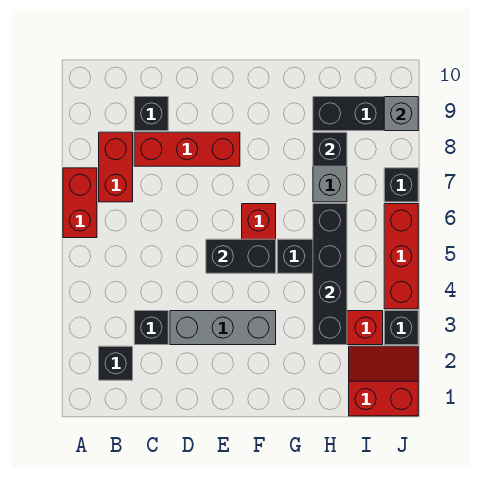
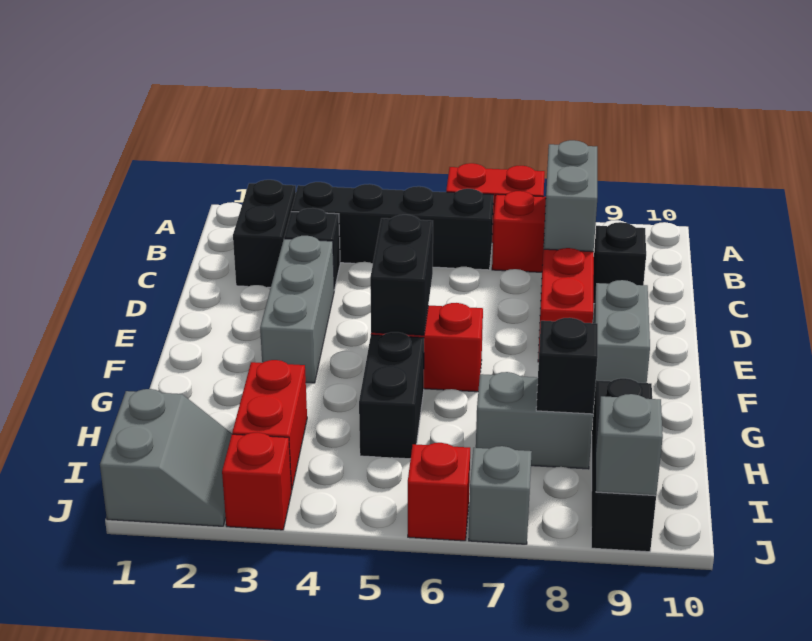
black brick B2 level 1 -> black brick B2:C2 level 1
none -> grey brick B8:C8 level 2
none -> grey brick E9:F9 level 1
black brick H3:H6 level 2 -> black brick B3:B6 level 1
red slope I1:J2 level 1 top 1 -> grey slope I1:J2 level 1 top 1
black brick J3 level 1 -> red brick J3 level 1
red brick J4:J6 level 1 -> red brick J6 level 1
black brick J7 level 1 -> grey brick J7 level 1

